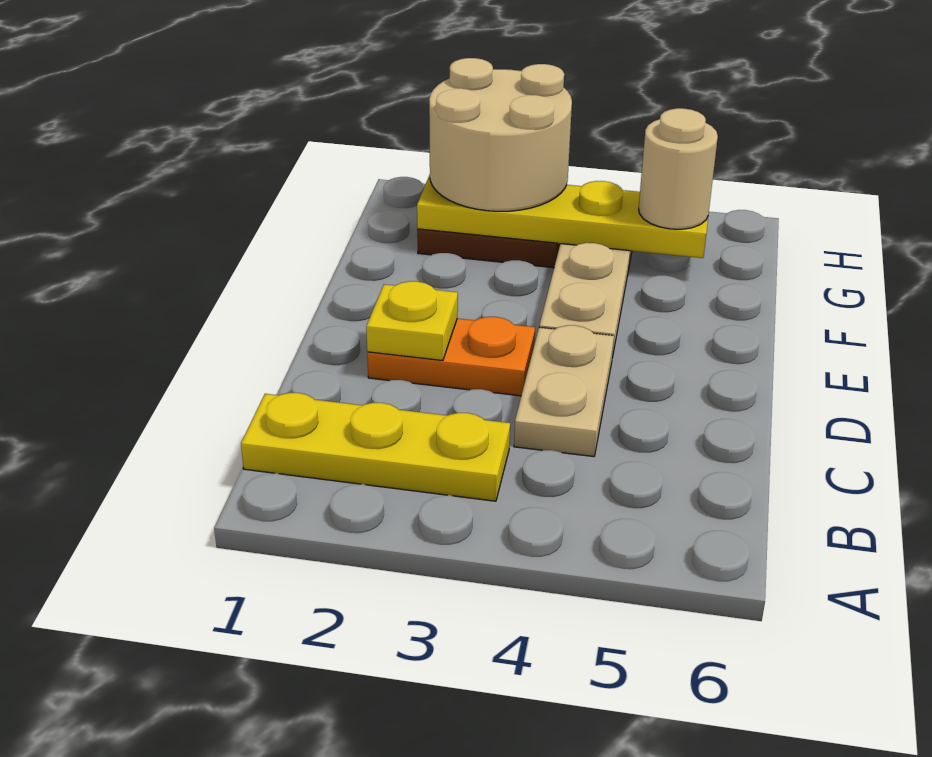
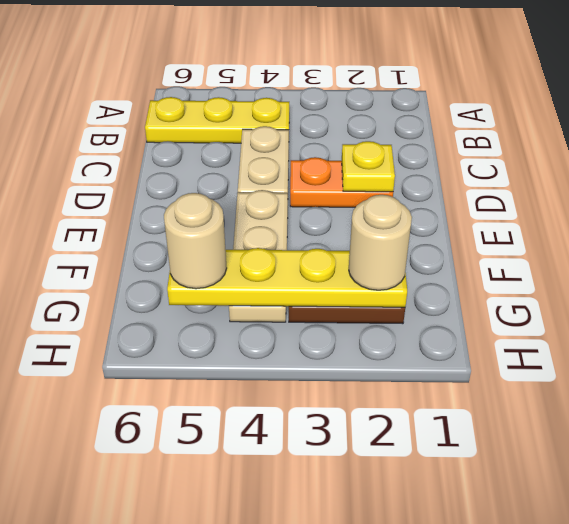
yellow plate B1:B3 level 1 -> yellow plate B4:B6 level 1
tan round brick G2:H3 level 3 -> tan round brick G2 level 3

